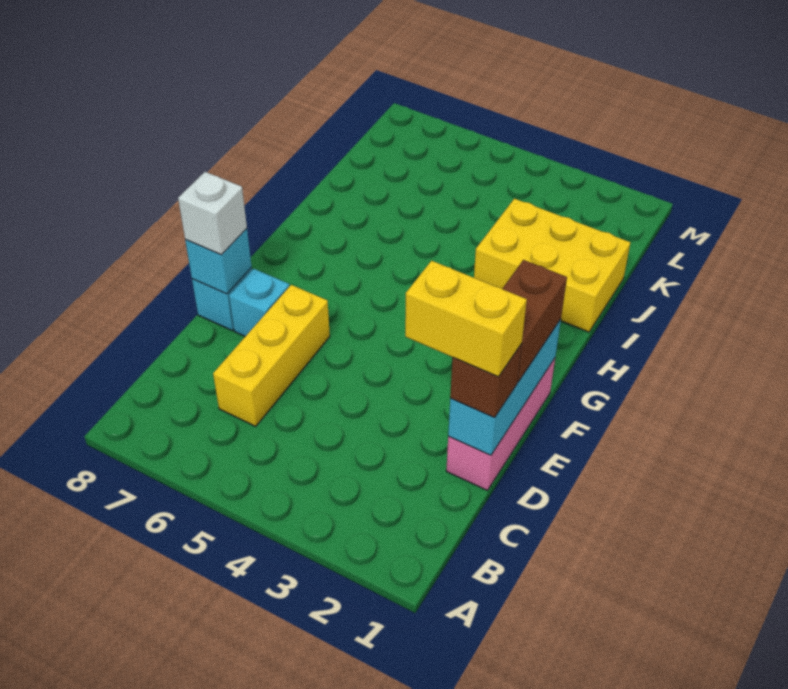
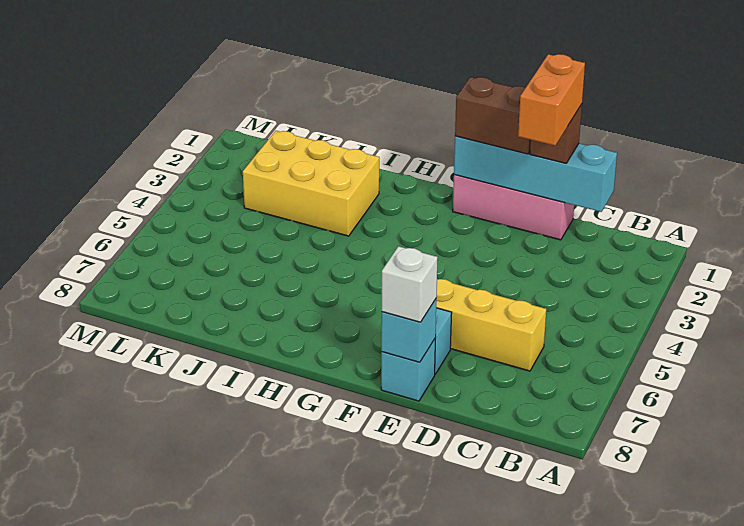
cyan brick D1:F1 level 2 -> cyan brick C1:F1 level 2
yellow brick D1:D2 level 4 -> orange brick D1:D2 level 4
yellow brick I1:J3 level 1 -> yellow brick I2:K3 level 1

